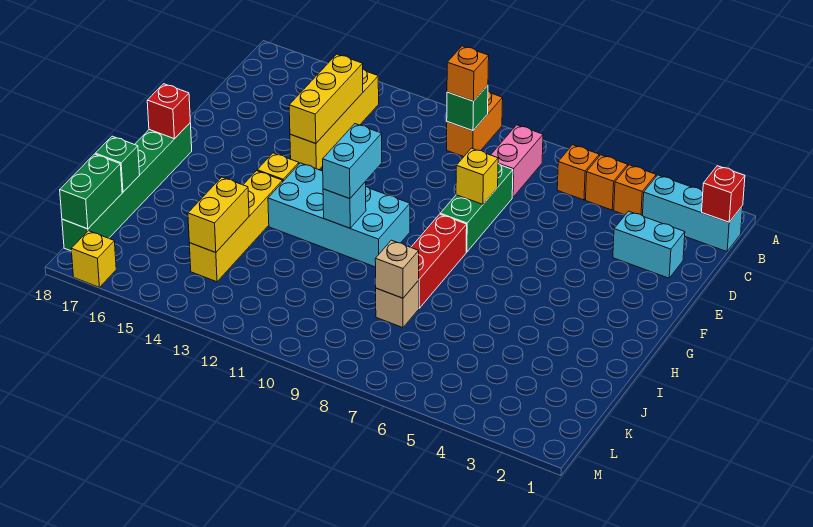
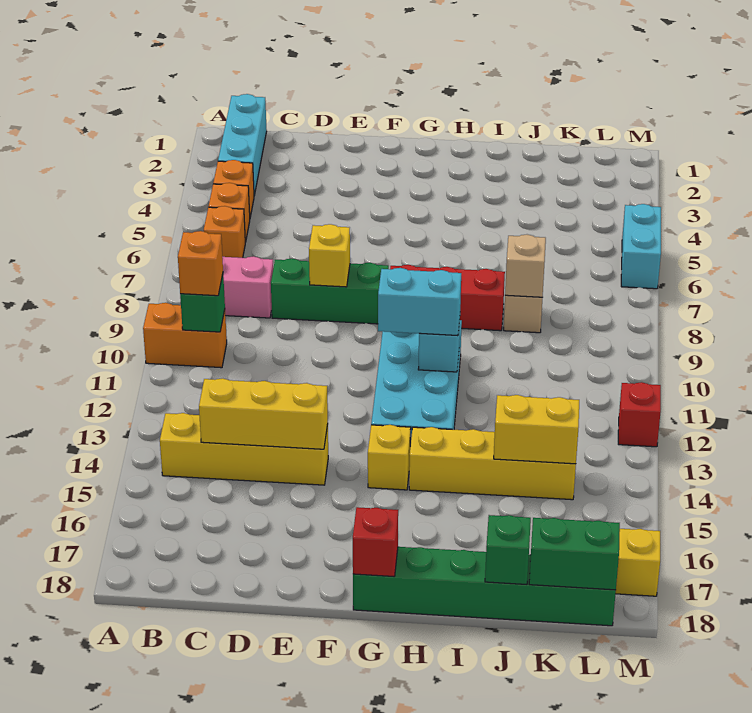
red brick B1 level 2 -> red brick M12 level 1
cyan brick D2:D3 level 1 -> cyan brick M5:M6 level 1

